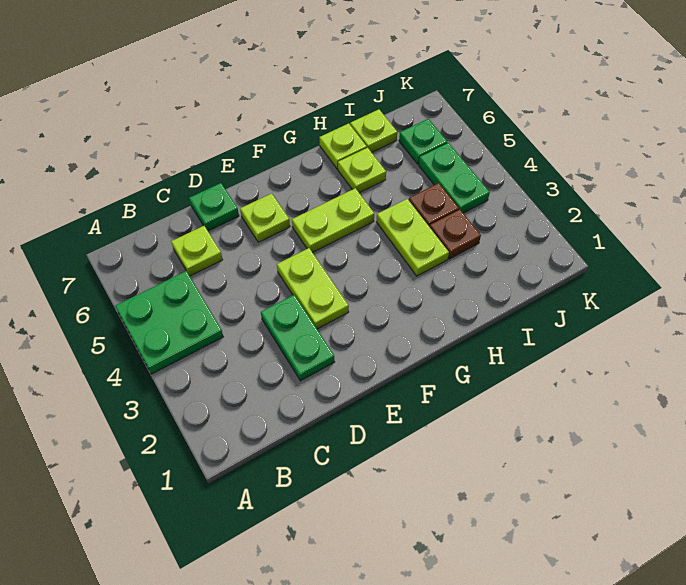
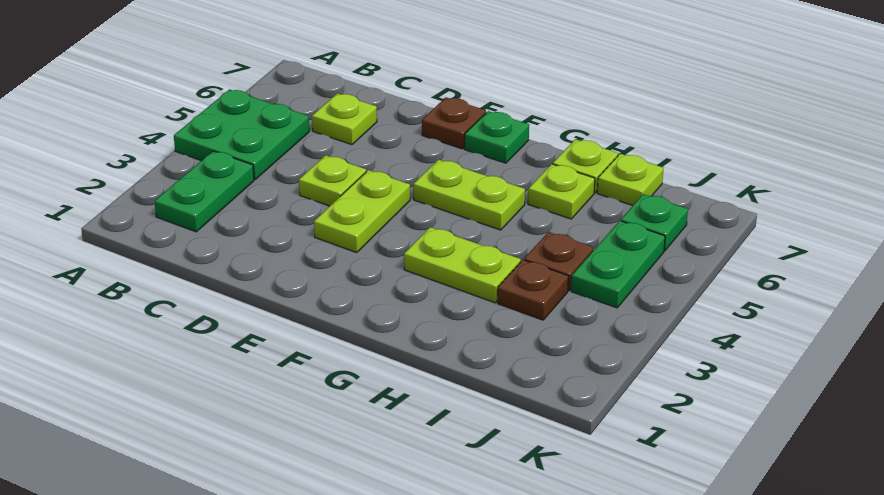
green plate D2:D3 level 1 -> green plate B2:B3 level 1
green plate D7 level 1 -> green plate F7 level 1
lime plate E6 level 1 -> lime plate D4 level 1
none -> brown plate E7 level 1
lime plate H3:H4 level 1 -> lime plate G3:H3 level 1

